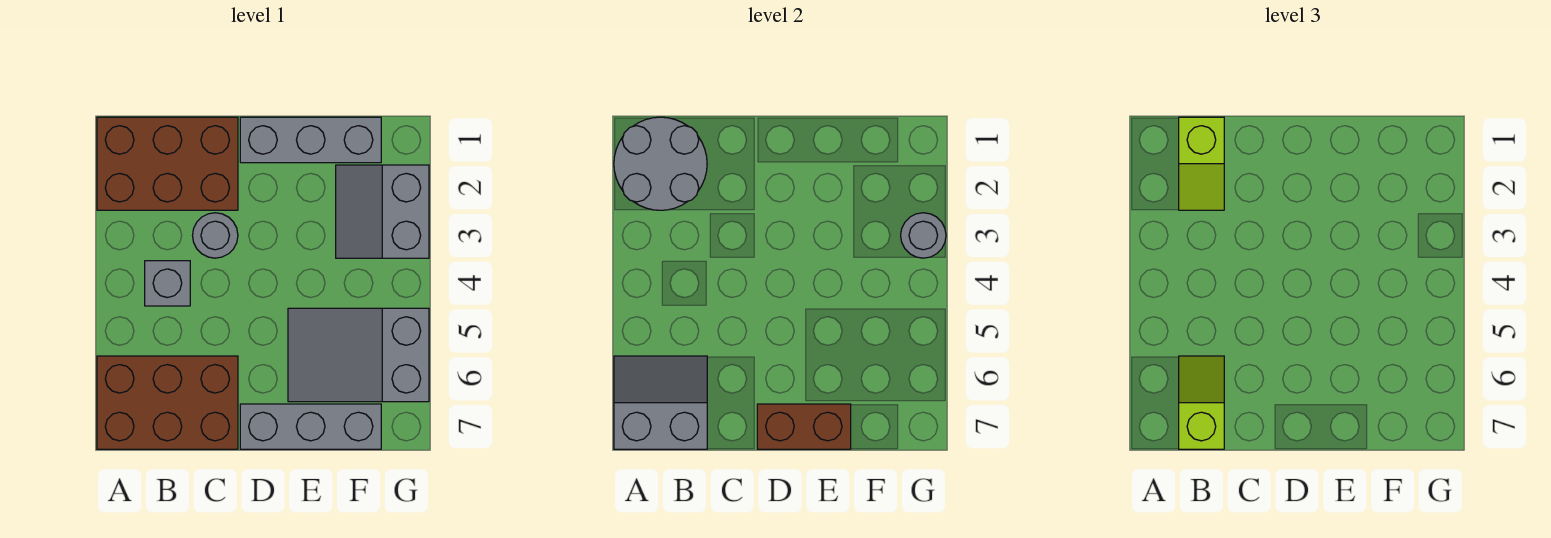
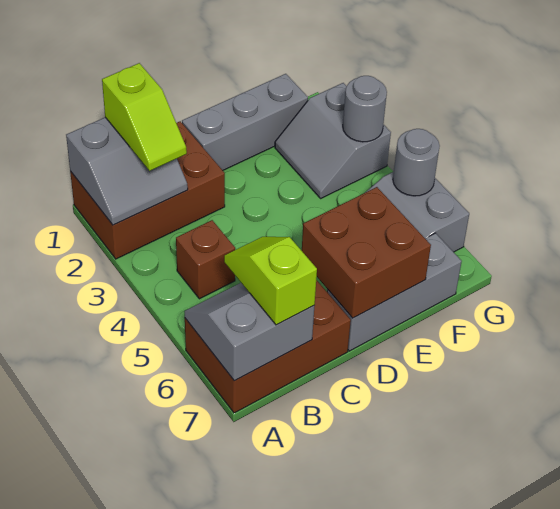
grey round brick A1:B2 level 2 -> grey slope A1:B2 level 2 top 1
grey brick B4 level 1 -> brown brick B4 level 1
grey round brick C3 level 1 -> grey round brick G5 level 2
brown brick D7:E7 level 2 -> brown brick D6:E7 level 2

